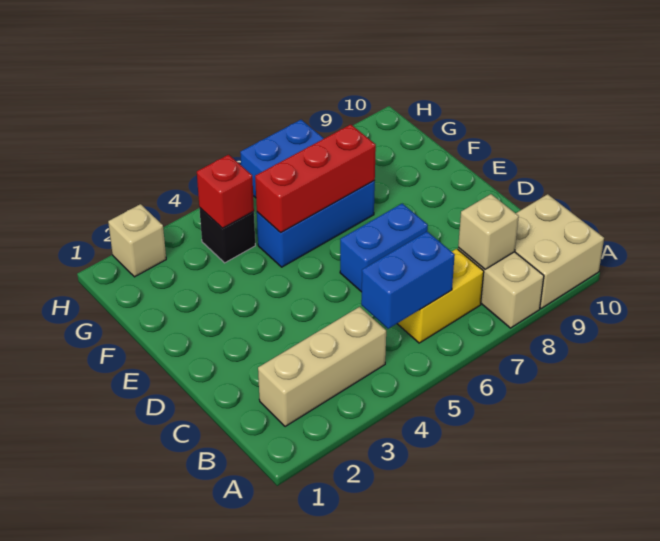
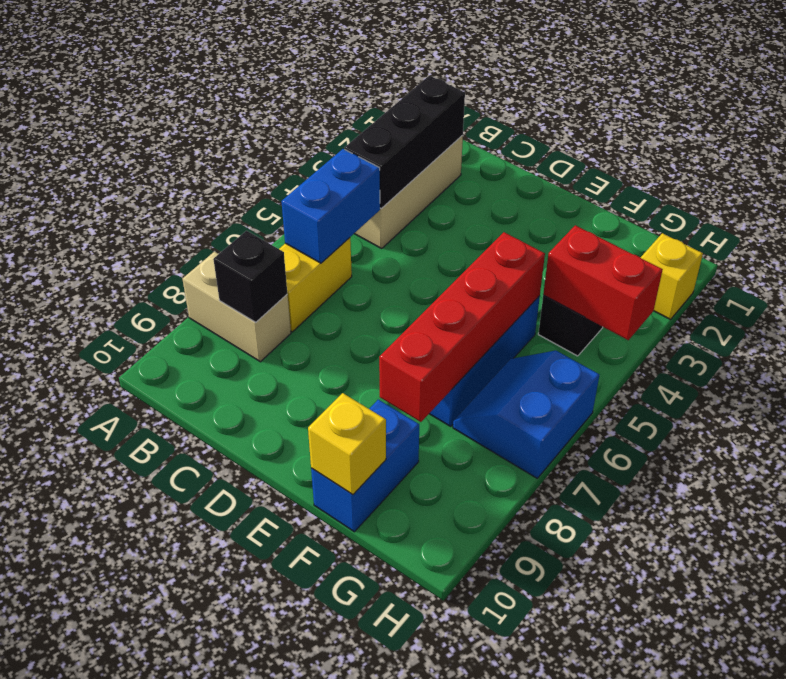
tan brick A9:B10 level 1 -> none
none -> black brick B2:B4 level 2
tan brick B8 level 2 -> black brick B8 level 2
blue brick D6:D7 level 1 -> blue brick F9:F10 level 1
red brick F5:F7 level 2 -> red brick F5:F8 level 2
none -> yellow brick F10 level 2
red brick G4 level 2 -> red brick G4:H4 level 2
tan brick H2 level 1 -> yellow brick H2 level 1

